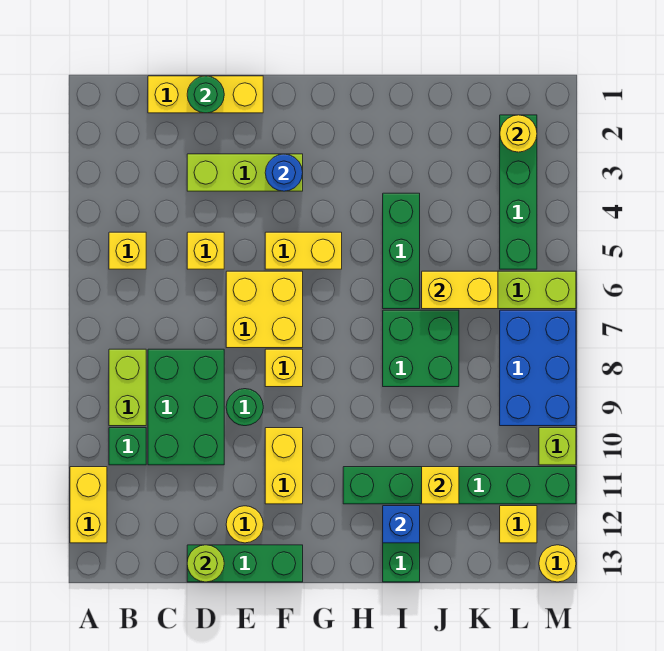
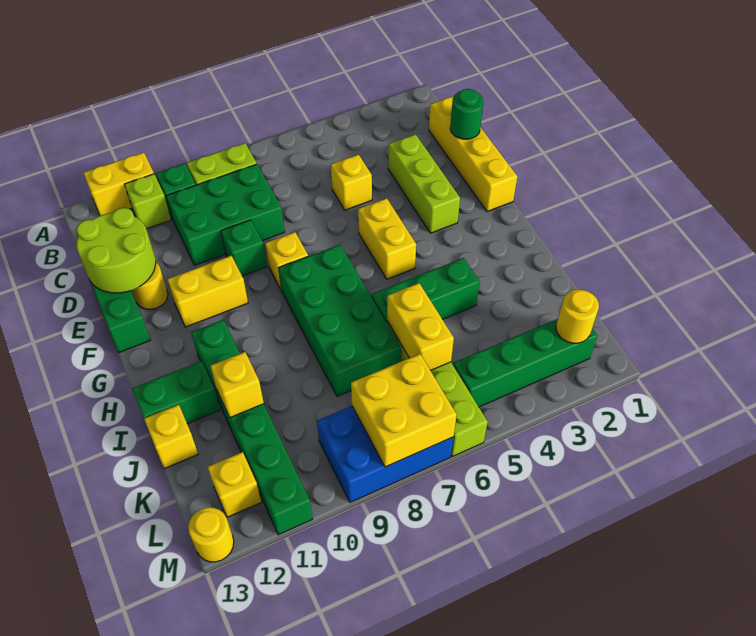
yellow brick B5 level 1 -> yellow brick J13 level 1
yellow brick C1:E1 level 1 -> yellow brick C1:F1 level 1
lime round brick D13 level 2 -> lime round brick D12:E13 level 2
yellow brick E6:F7 level 1 -> yellow brick L7:M8 level 2
green round brick E9 level 1 -> green brick E9 level 1
blue round brick F3 level 2 -> none
green brick I7:J8 level 1 -> green brick G7:J8 level 1
blue brick I12 level 2 -> none
lime brick M10 level 1 -> lime brick B11 level 1

